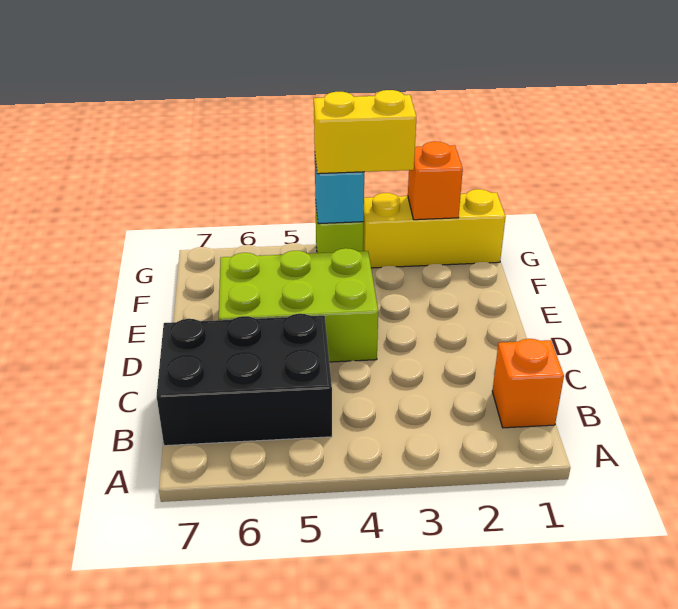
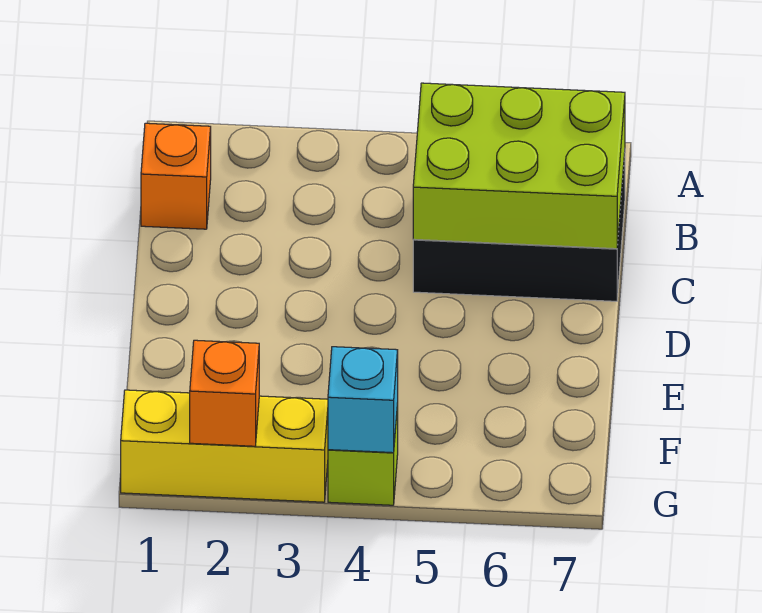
lime brick D4:E6 level 1 -> lime brick B5:C7 level 2
yellow brick G3:G4 level 3 -> none

